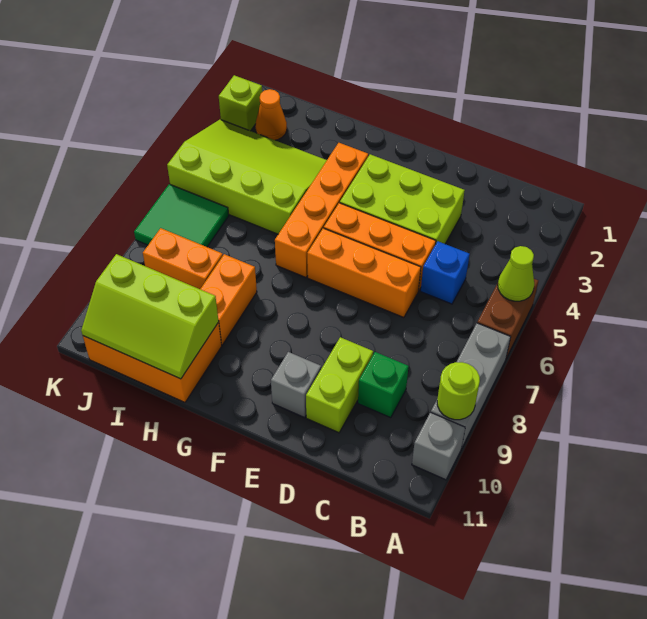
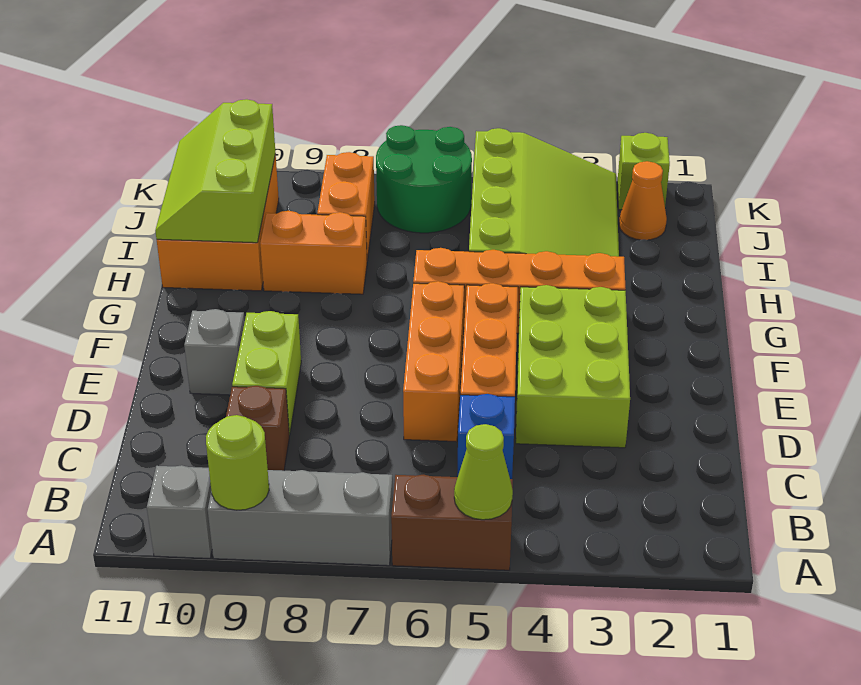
green brick C9 level 1 -> brown brick C9 level 1
lime brick D9:D10 level 1 -> lime brick D9:E9 level 1
green tile J6:K7 level 1 -> green round brick J6:K7 level 1

